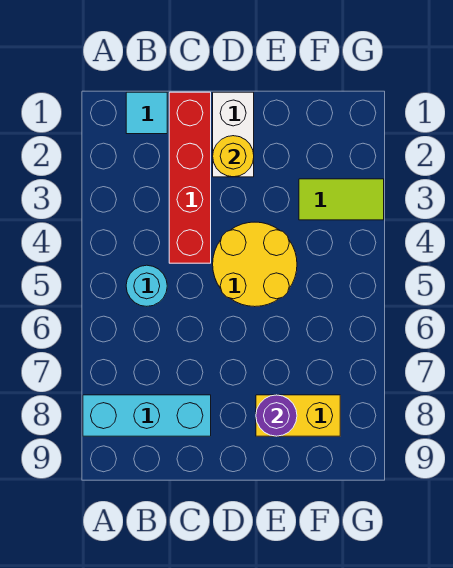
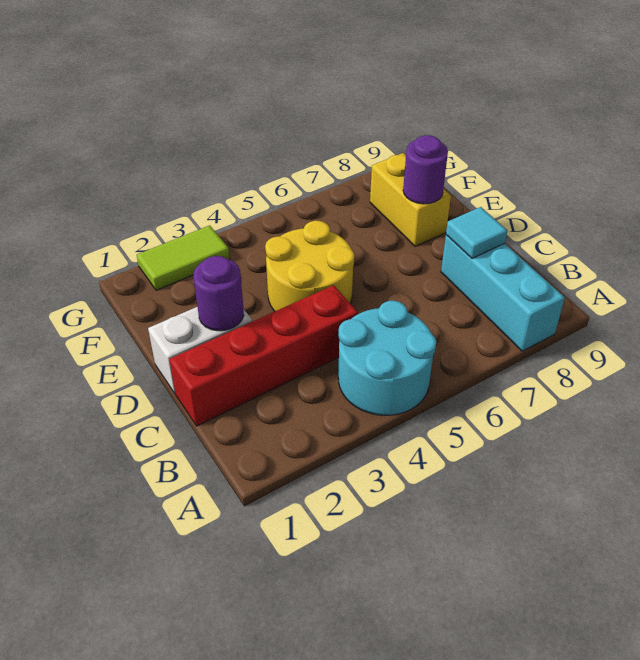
cyan tile B1 level 1 -> cyan tile C8 level 2
cyan round brick B5 level 1 -> cyan round brick A4:B5 level 1
yellow round brick D2 level 2 -> purple round brick D2 level 2
lime tile F3:G3 level 1 -> lime tile G2:G3 level 1

